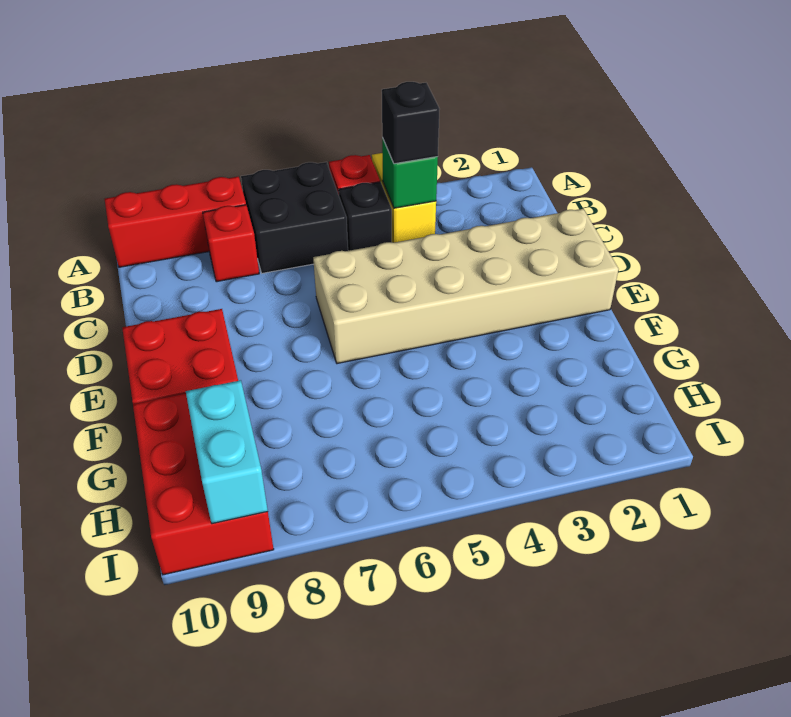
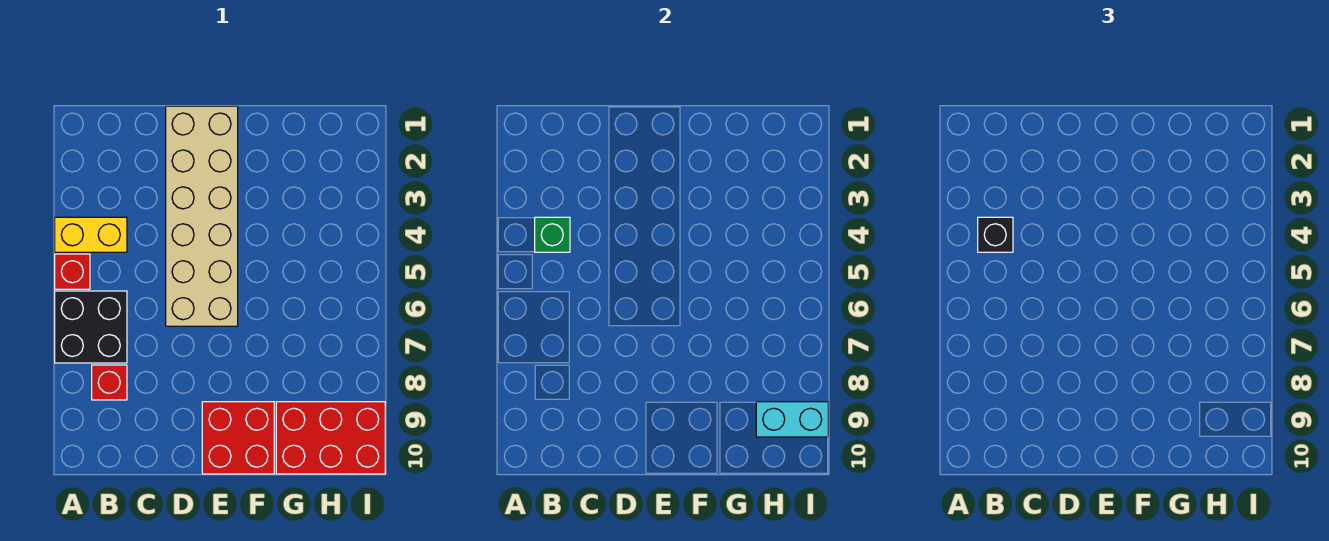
red brick A8:A10 level 1 -> none
black brick B5 level 1 -> none

